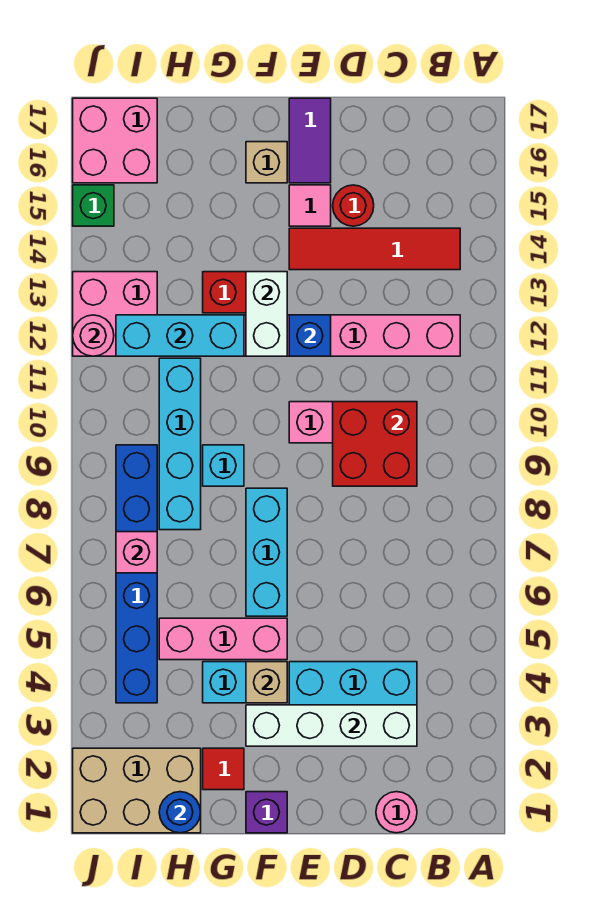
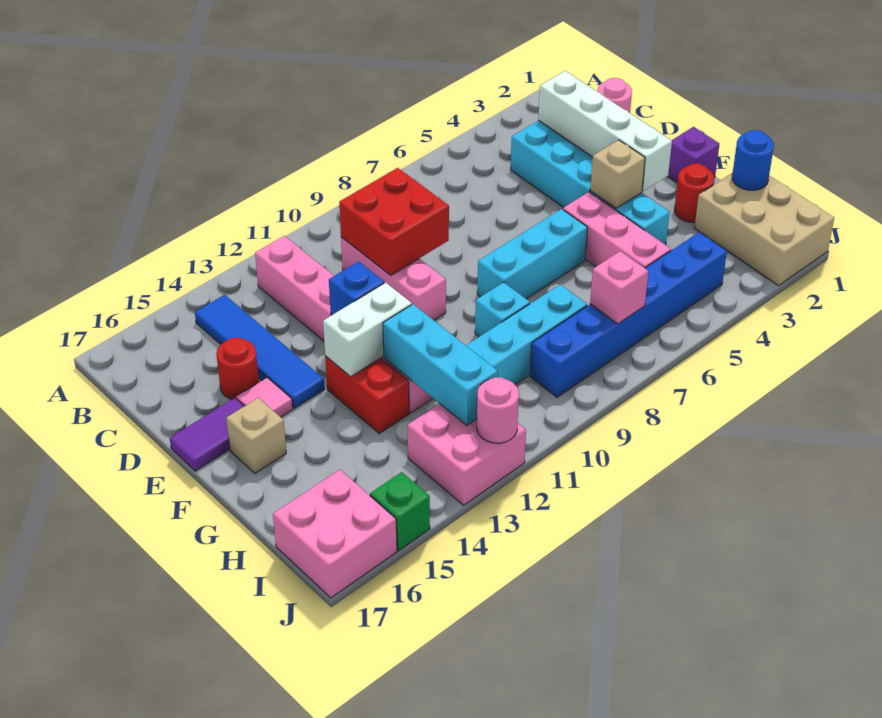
red tile B14:E14 level 1 -> blue tile B14:E14 level 1
red tile G2 level 1 -> red round brick G2 level 1

